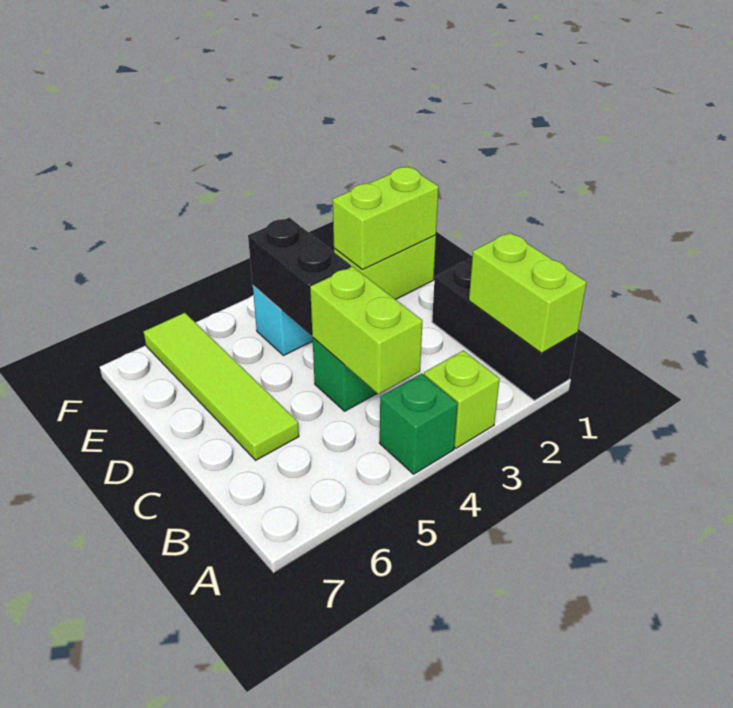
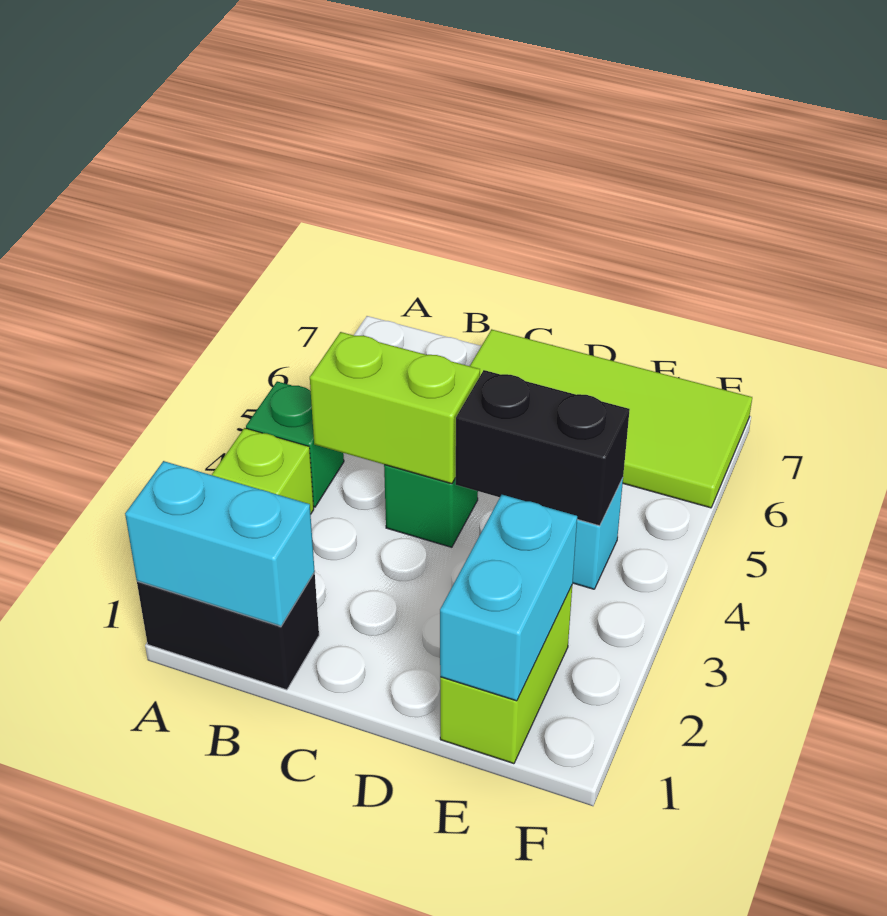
black brick A1:C1 level 1 -> black brick A1:B1 level 1
lime brick A1:B1 level 2 -> cyan brick A1:B1 level 2
lime tile C6:F6 level 1 -> lime tile C6:F7 level 1
lime brick E1:E2 level 2 -> cyan brick E1:E2 level 2

